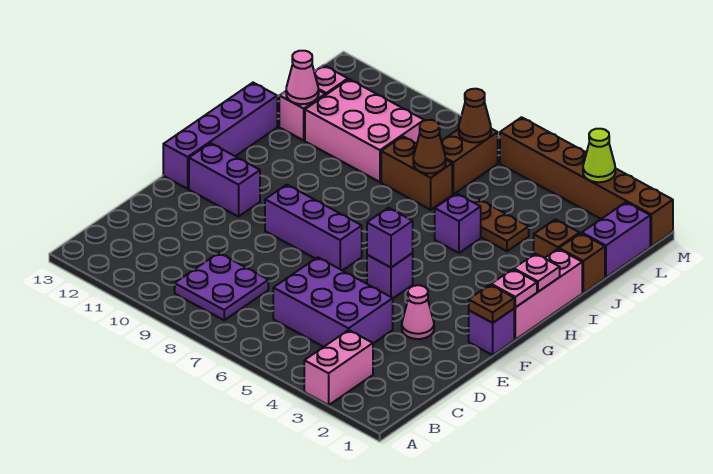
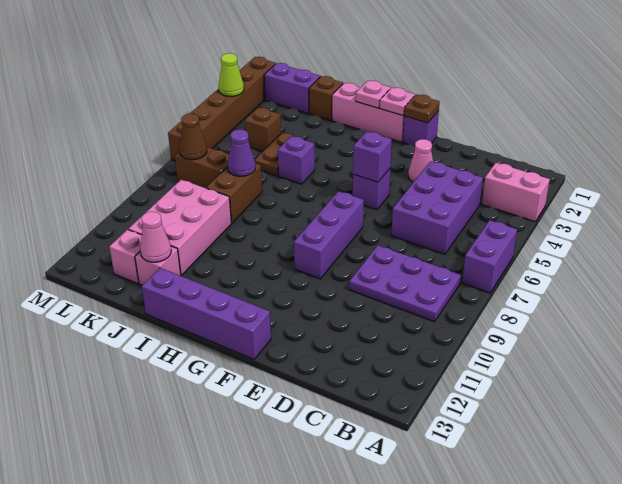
purple plate B8:C9 level 1 -> purple plate B8:D9 level 1
purple brick F11:F12 level 1 -> purple brick A6:A7 level 1
brown brick J2 level 1 -> brown brick K4 level 1
brown cone J7 level 2 -> purple cone J7 level 2

